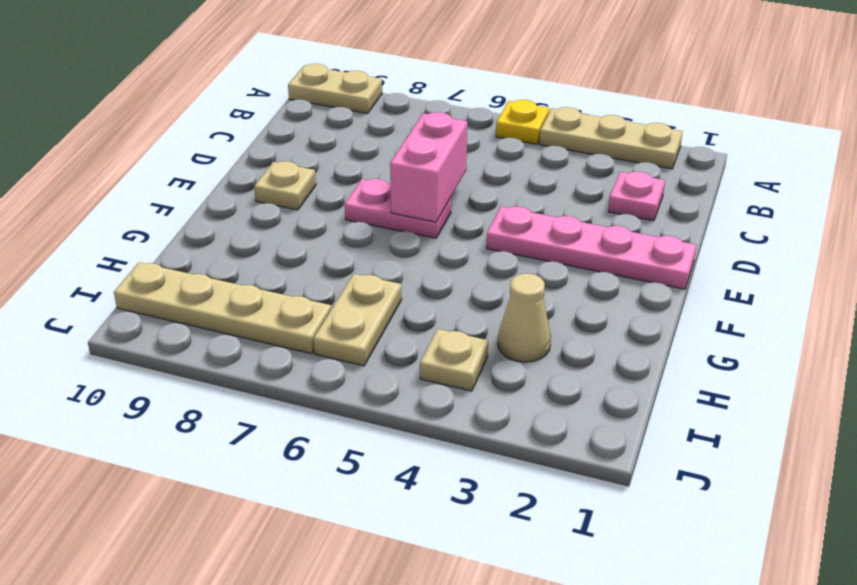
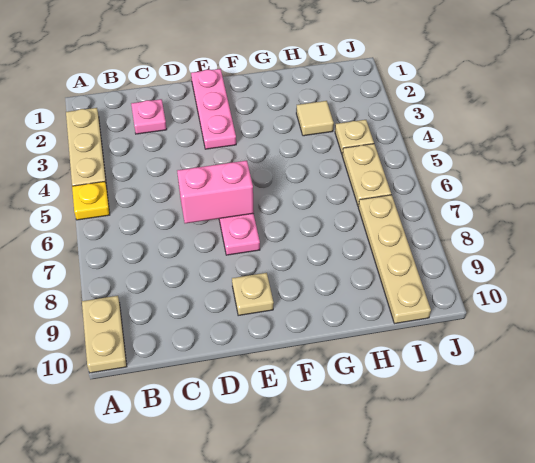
pink plate E1:E4 level 1 -> pink plate E1:E3 level 1
tan cone H3 level 1 -> tan tile H3 level 1
tan plate H6:I6 level 1 -> tan plate I5:I6 level 1

